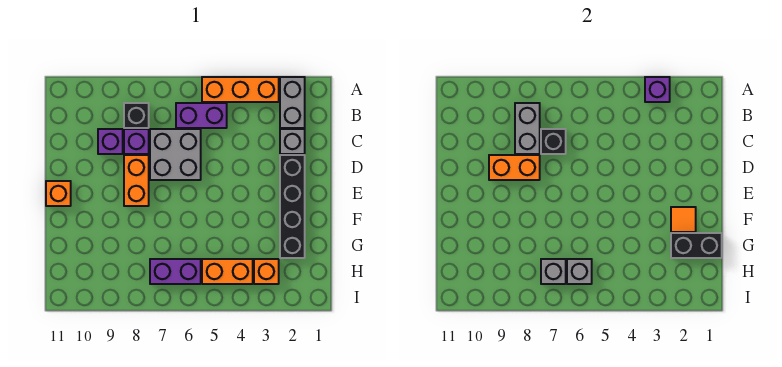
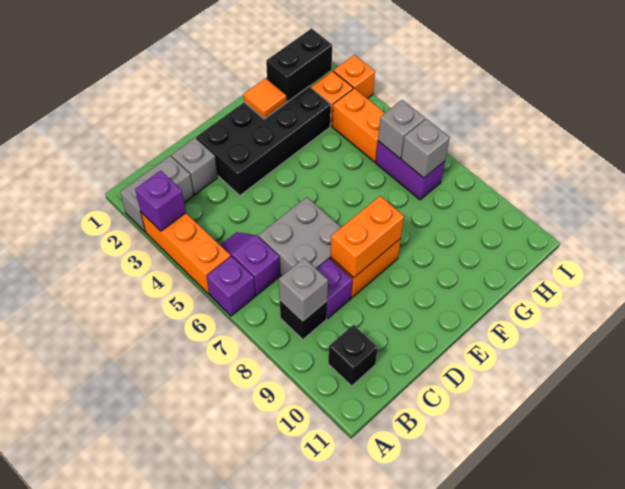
purple brick B5:B6 level 1 -> purple slope B5:B6 level 1 top 6
grey brick B8:C8 level 2 -> grey brick B8 level 2
black brick C7 level 2 -> black brick B10 level 1
purple brick C9 level 1 -> purple brick A6 level 1
black brick D2:G2 level 1 -> black brick D2:G3 level 1
orange brick D8:D9 level 2 -> orange brick D8:E8 level 2
orange brick E11 level 1 -> orange brick I3 level 1
black brick G1:G2 level 2 -> black brick G2:H2 level 2

